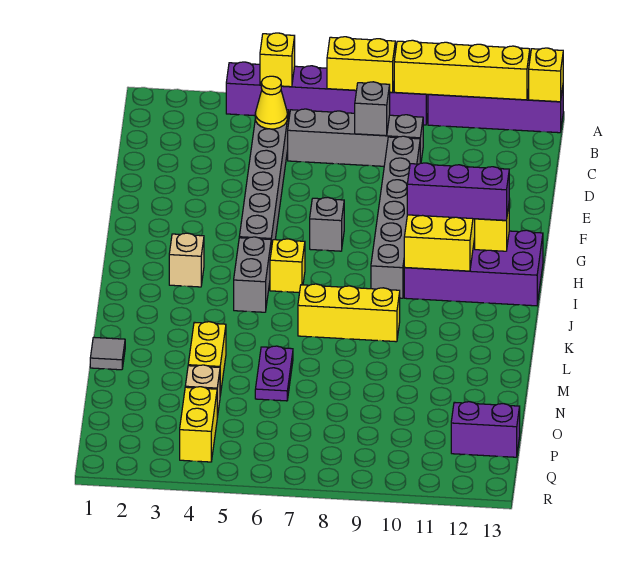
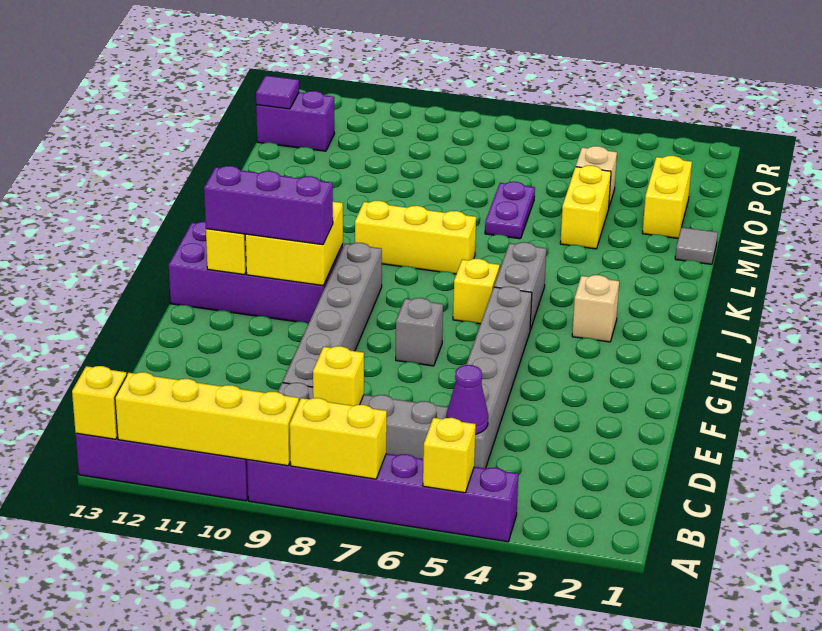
yellow cone C5 level 2 -> purple cone C5 level 2
grey brick C8 level 2 -> yellow brick C8 level 2
yellow brick P4:Q4 level 1 -> yellow brick N2:O2 level 1
none -> purple tile P13 level 2

